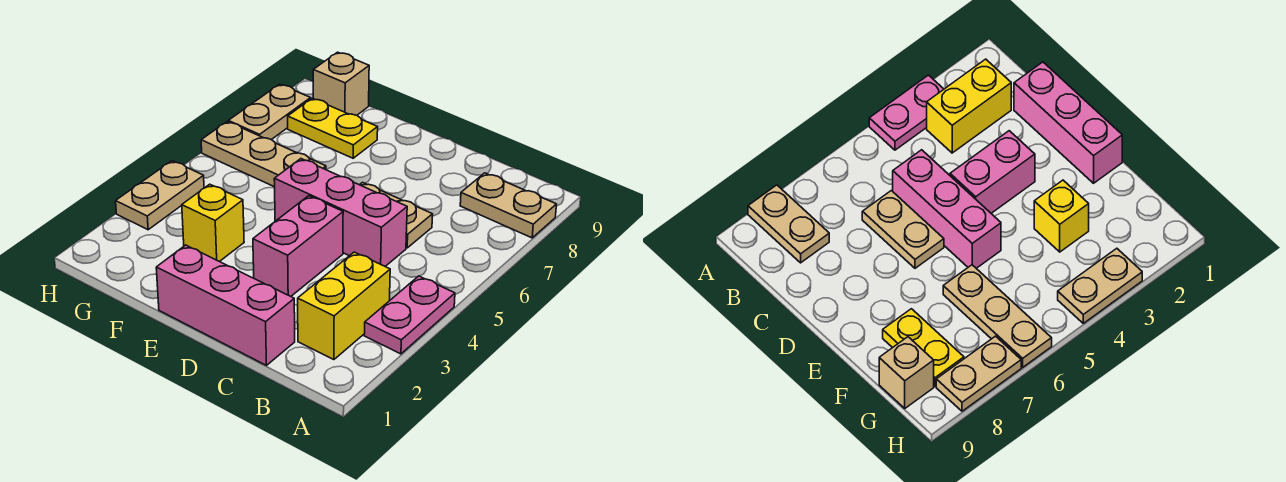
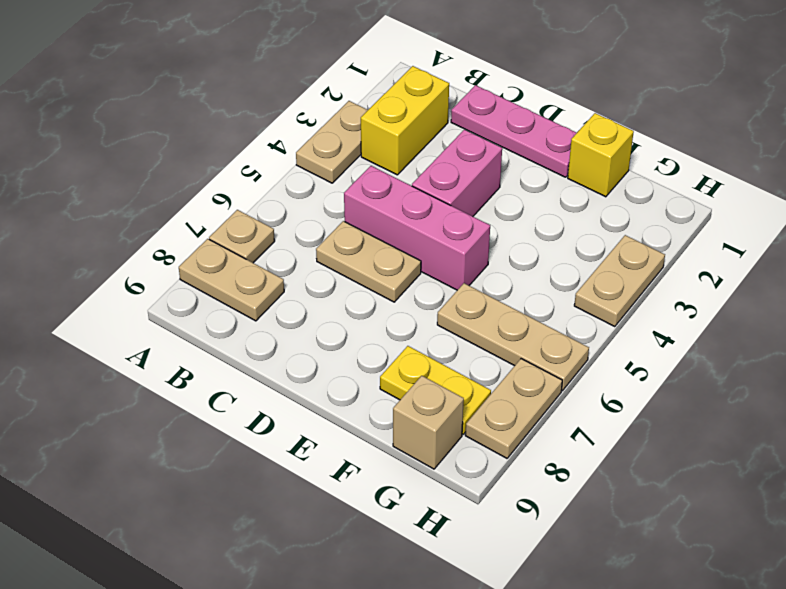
pink plate A3:A4 level 1 -> tan plate A3:A4 level 1
none -> tan plate A7 level 1
pink brick C1:E1 level 1 -> pink plate C1:E1 level 1
yellow brick F3 level 1 -> yellow brick F1 level 1

